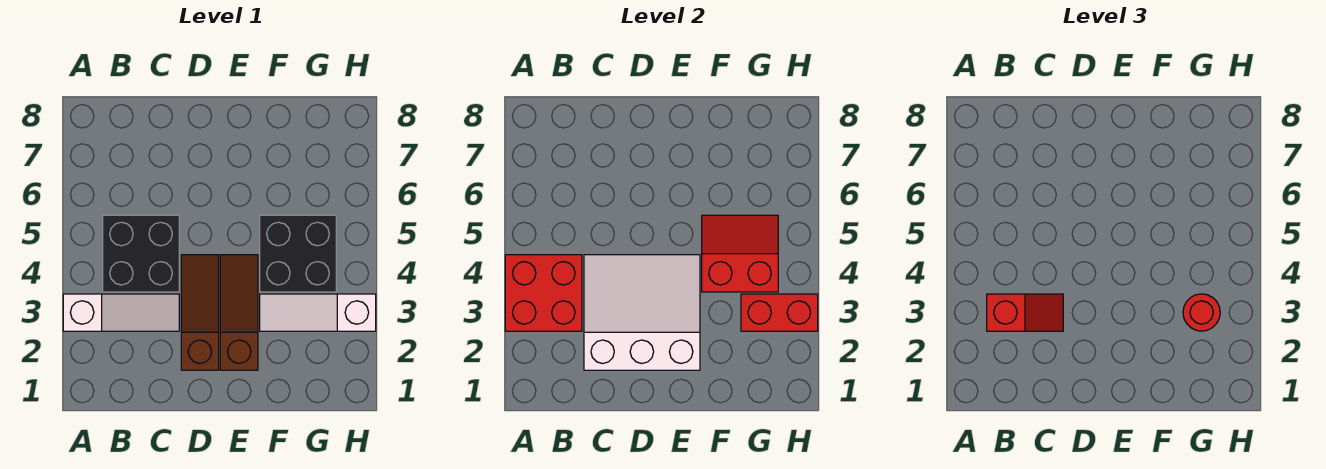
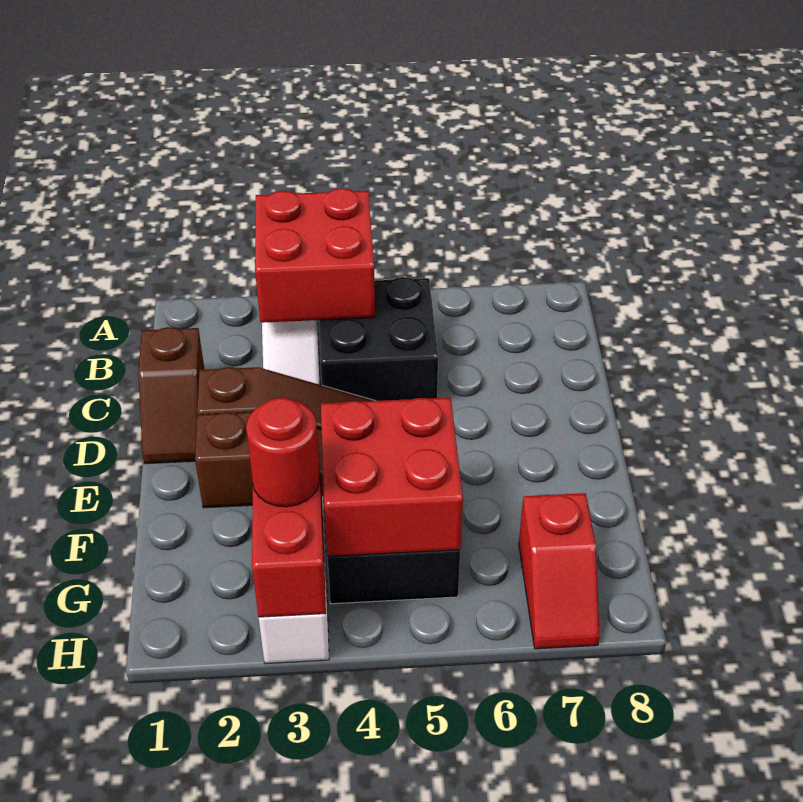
red slope B3:C3 level 3 top B -> red slope G7:H7 level 1 top G
none -> brown slope C1:D1 level 1 top C
white slope C2:E4 level 2 top 2 -> none
red slope F4:G5 level 2 top 4 -> red brick F4:G5 level 2

